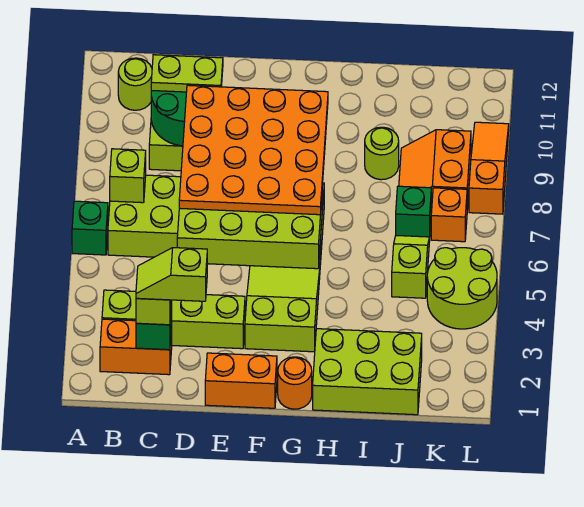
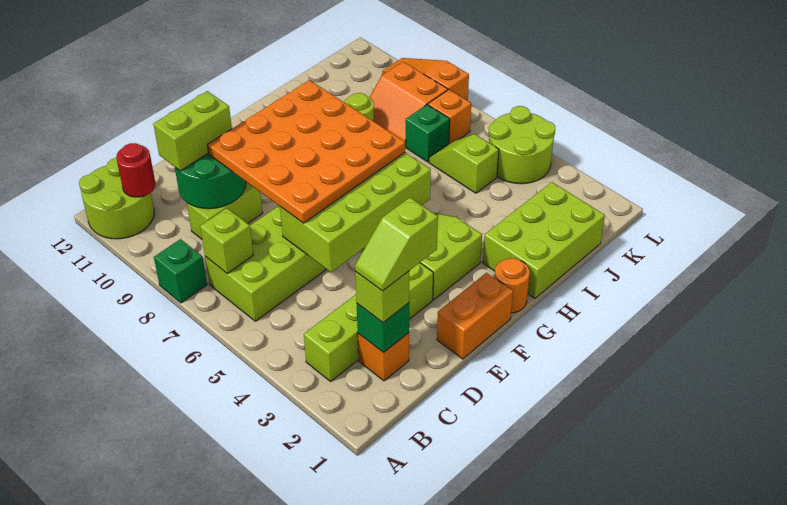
green brick A6 level 1 -> green brick A8 level 1
orange brick B2:C2 level 1 -> orange brick C2 level 1
lime round brick B11 level 1 -> lime round brick A11:B12 level 1
none -> red round brick B11 level 2
lime plate C10:D10 level 3 -> lime brick C10:D10 level 3

